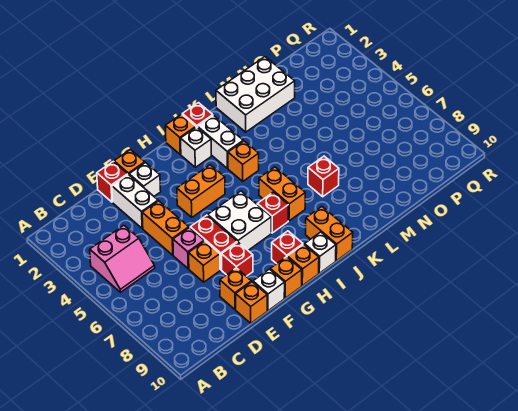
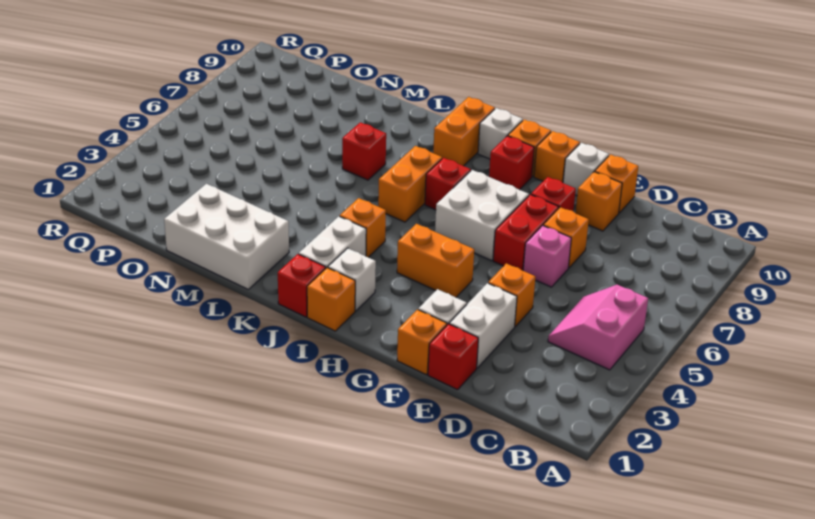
pink slope B4:C5 level 1 top 4 -> pink slope B4:C5 level 1 top B
orange brick E4:E5 level 1 -> orange brick E4 level 1

